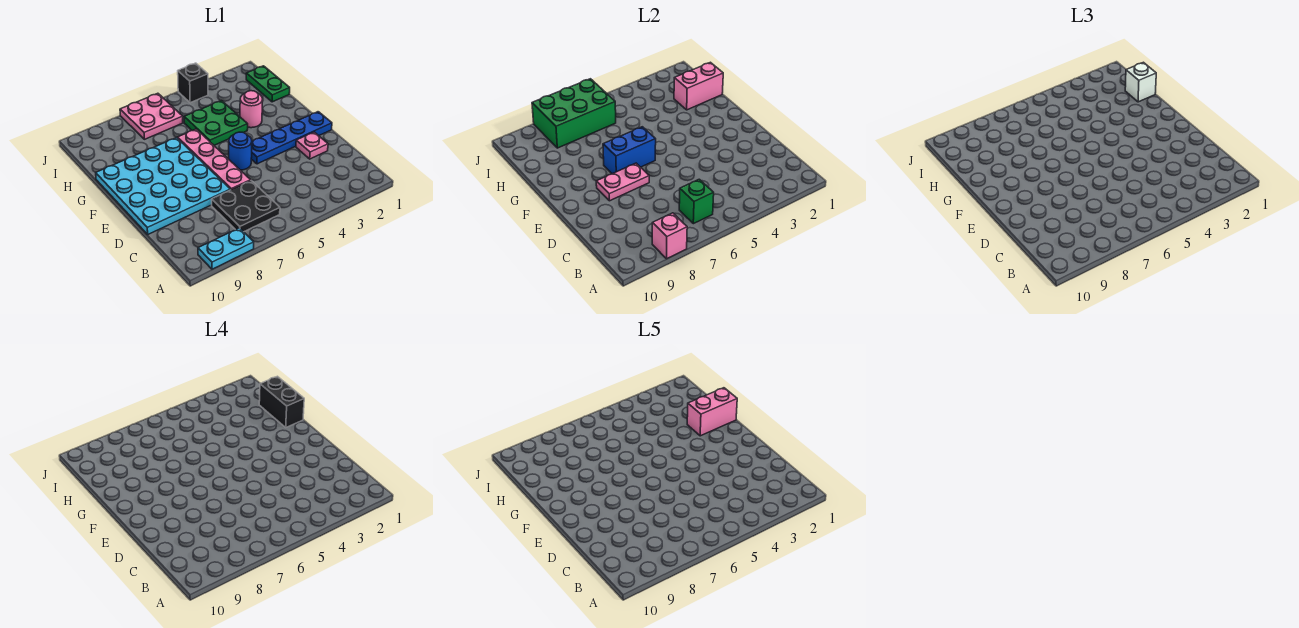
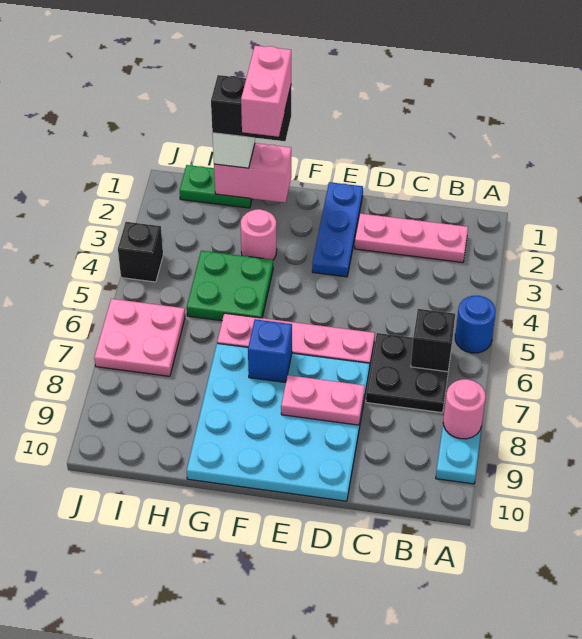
pink brick A8 level 2 -> pink round brick A8 level 2
green brick B6 level 2 -> black brick B6 level 2
pink plate D2 level 1 -> pink plate B2:D2 level 1
blue plate E1:E4 level 1 -> blue plate E1:E3 level 1
blue round brick E5 level 1 -> blue round brick A5 level 1
pink plate E7:E8 level 2 -> pink plate D8:E8 level 2
blue brick F6:F7 level 2 -> blue brick F7 level 2
pink brick H1:H2 level 2 -> pink brick G1:H1 level 2
green brick I6:J8 level 2 -> none

